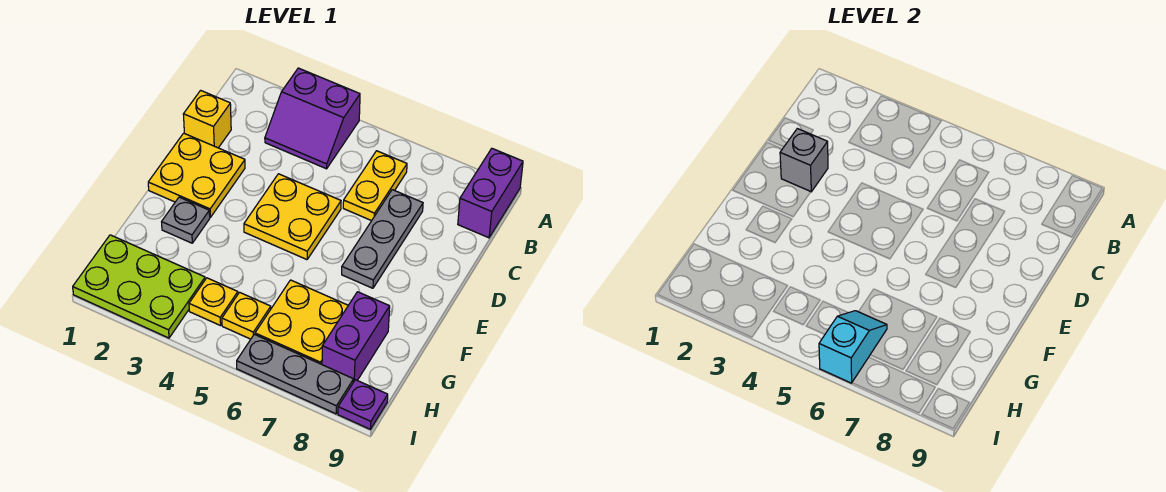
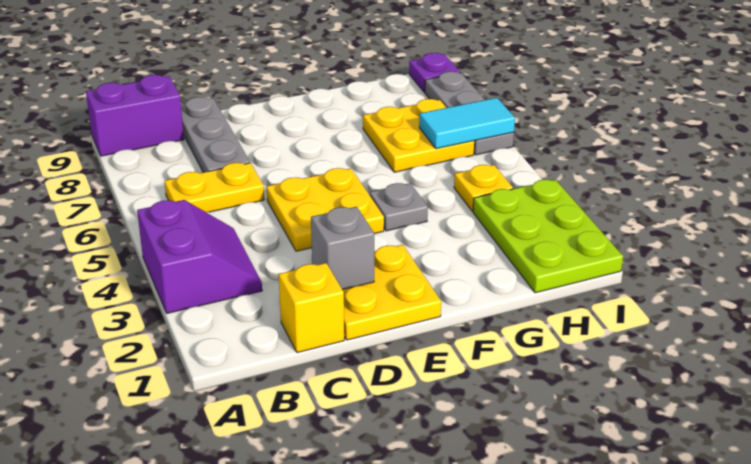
grey plate C7:E7 level 1 -> grey plate C7:C9 level 1
grey plate F2 level 1 -> grey plate F4 level 1
purple brick G8:H8 level 1 -> none
yellow plate H5 level 1 -> none
cyan slope H6:I6 level 2 top I -> cyan tile H6:I6 level 2

